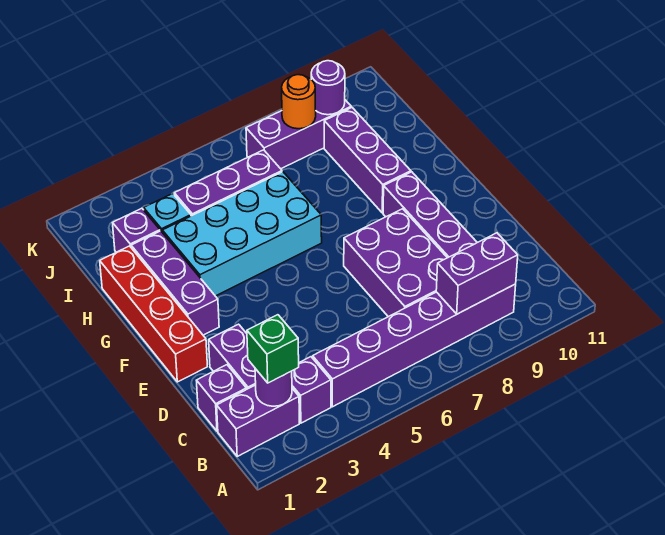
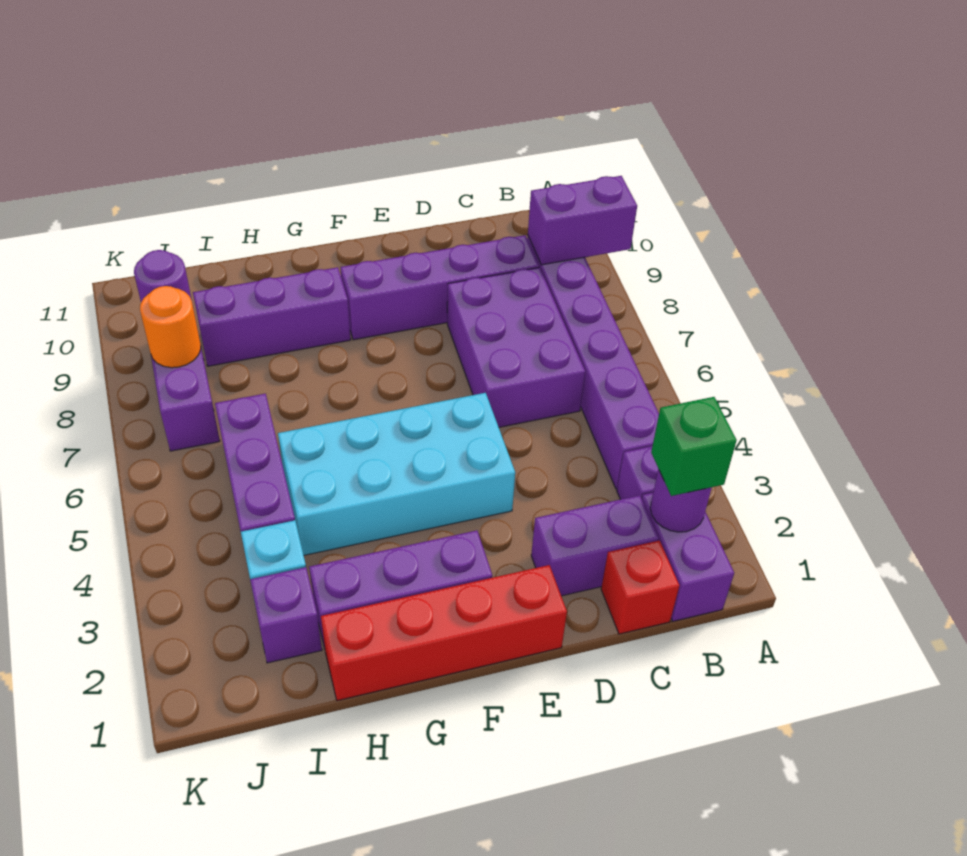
purple brick B8:B9 level 2 -> purple brick A9:B9 level 2
purple brick C1 level 1 -> red brick C1 level 1
purple brick C7:E8 level 1 -> purple brick C6:D8 level 1
cyan brick G3:H6 level 1 -> cyan brick E4:H5 level 1

